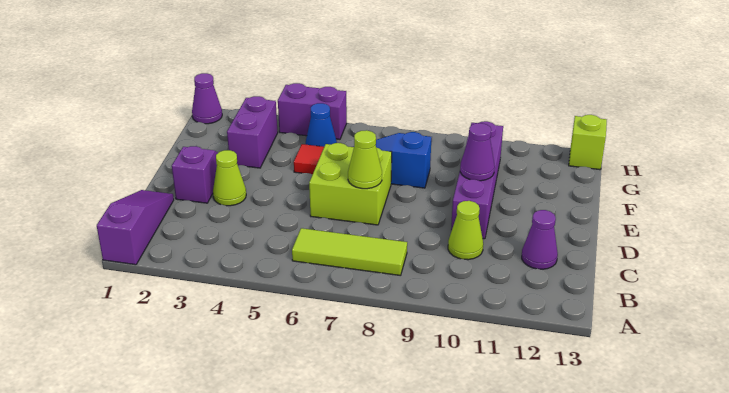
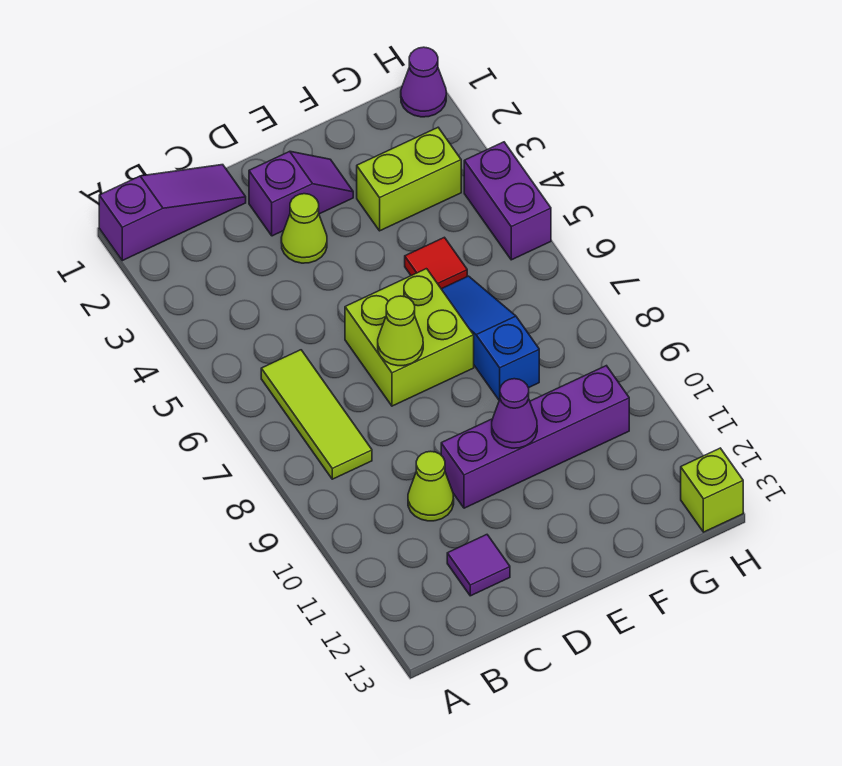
purple cone C12 level 1 -> purple tile C12 level 1
purple brick F3:G3 level 1 -> lime brick F3:G3 level 1
blue cone G5 level 1 -> none

